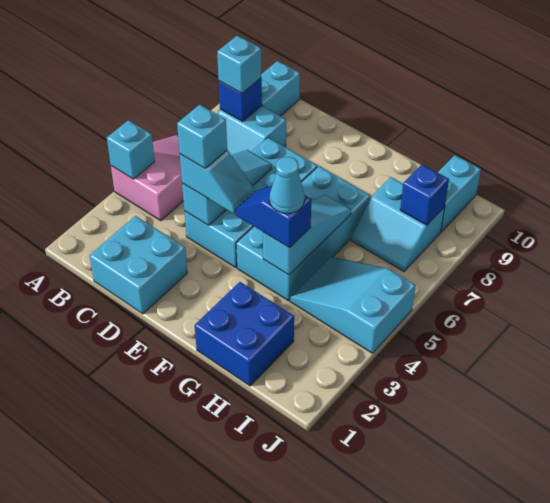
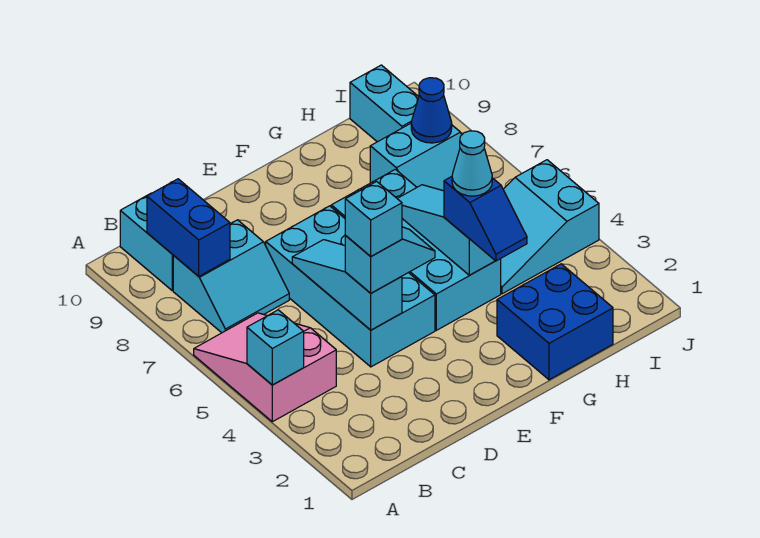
blue brick B8 level 2 -> blue brick B8:B9 level 2
cyan brick B8 level 3 -> none
cyan brick C1:D2 level 1 -> none
blue slope F4:G4 level 3 top G -> blue slope G3:G4 level 3 top 4
blue brick I8 level 2 -> blue cone I8 level 2

